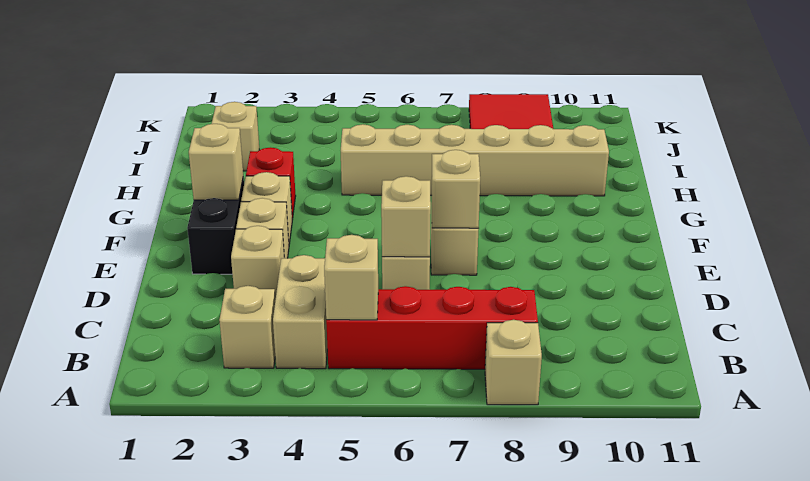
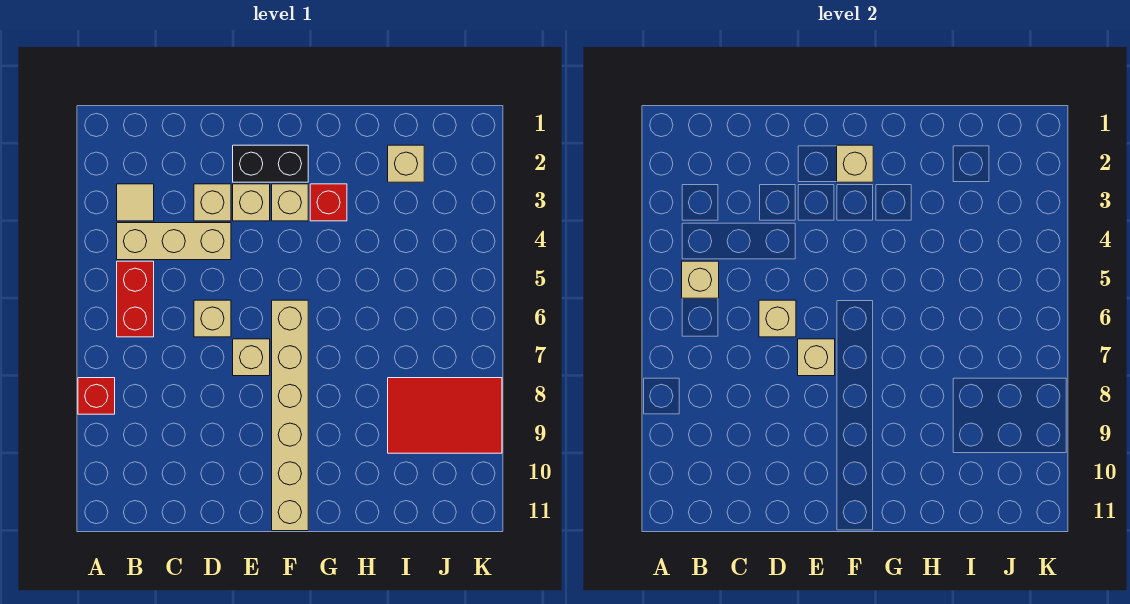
tan brick A8 level 1 -> red brick A8 level 1
tan brick B3 level 1 -> tan tile B3 level 1
tan brick B4:C4 level 1 -> tan brick B4:D4 level 1
red brick B5:B8 level 1 -> red brick B5:B6 level 1
tan brick H5:H10 level 1 -> tan brick F6:F11 level 1

